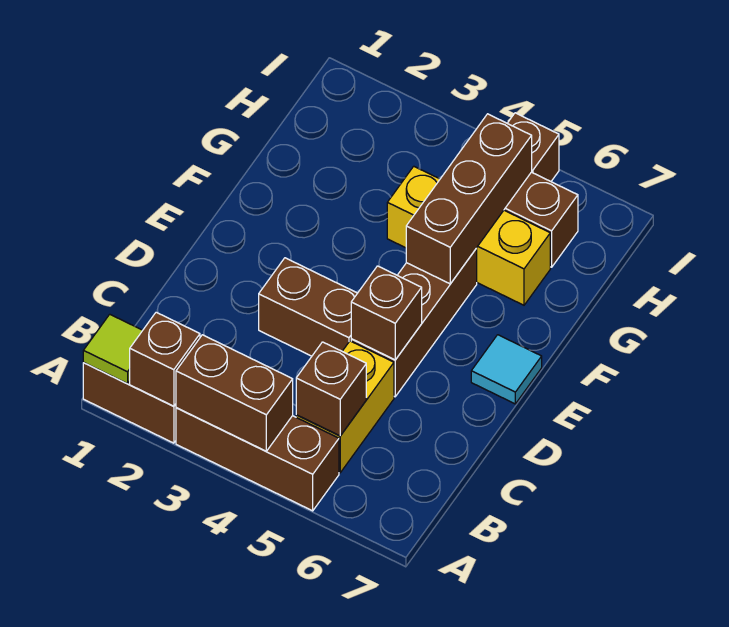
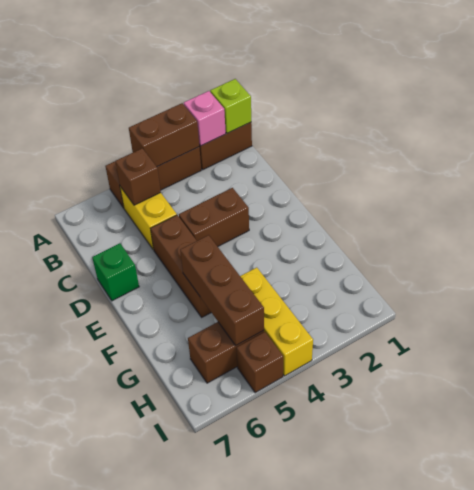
lime tile A1 level 2 -> lime brick A1 level 2
brown brick A2 level 2 -> pink brick A2 level 2
brown brick D5 level 2 -> none
none -> green brick D7 level 1
cyan tile E7 level 1 -> none
yellow brick G4:G6 level 1 -> yellow brick G4:I4 level 1

